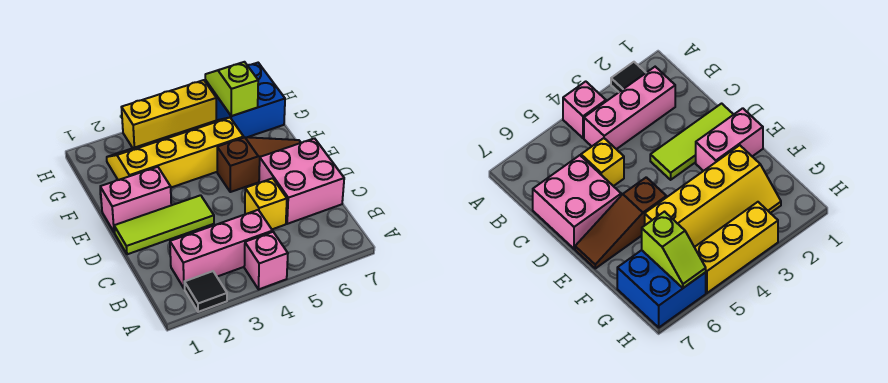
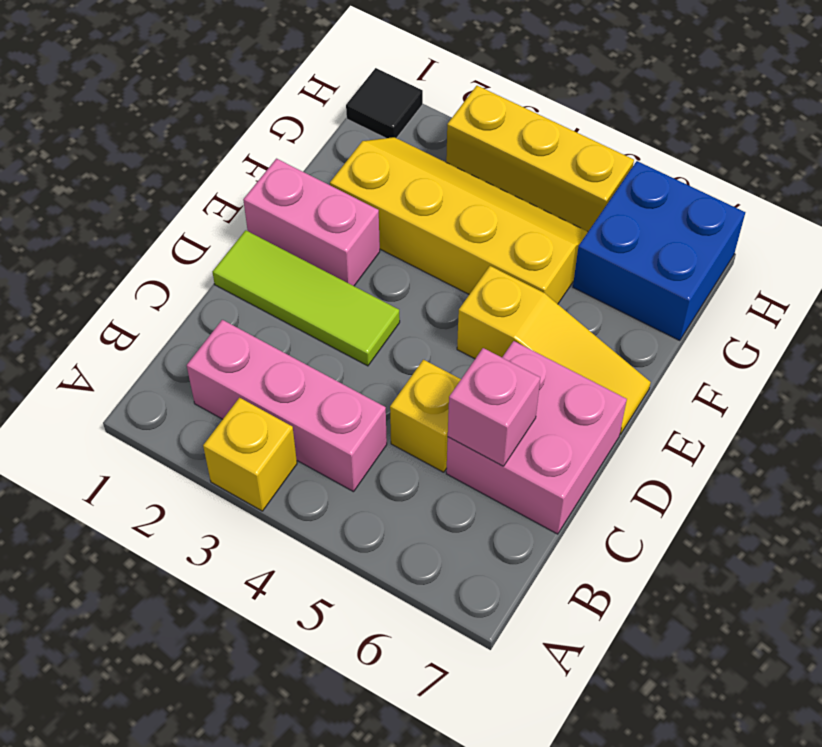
black tile A2 level 1 -> black tile H1 level 1
none -> yellow brick A3 level 1
pink brick A4 level 1 -> pink brick C6 level 2
brown slope E5:E7 level 1 top 5 -> yellow slope E5:E7 level 1 top 5
lime slope G6:H6 level 2 top G -> none

